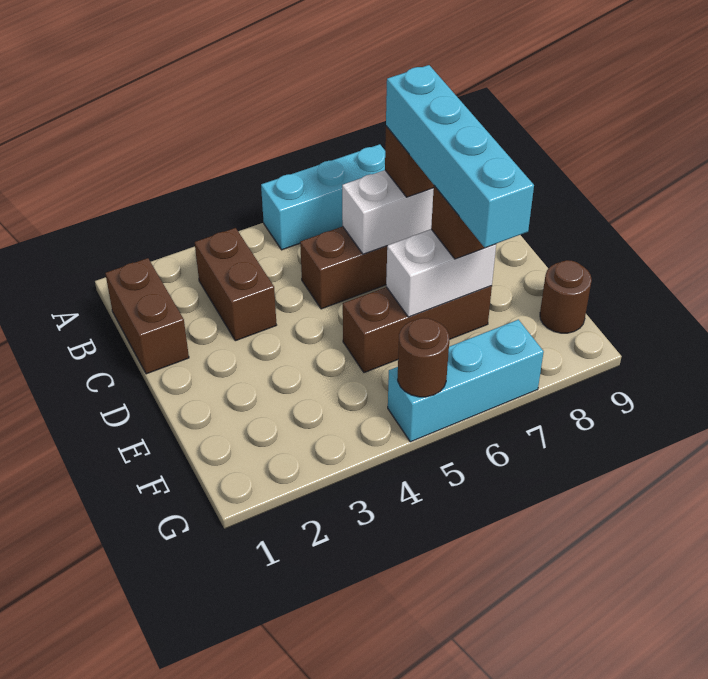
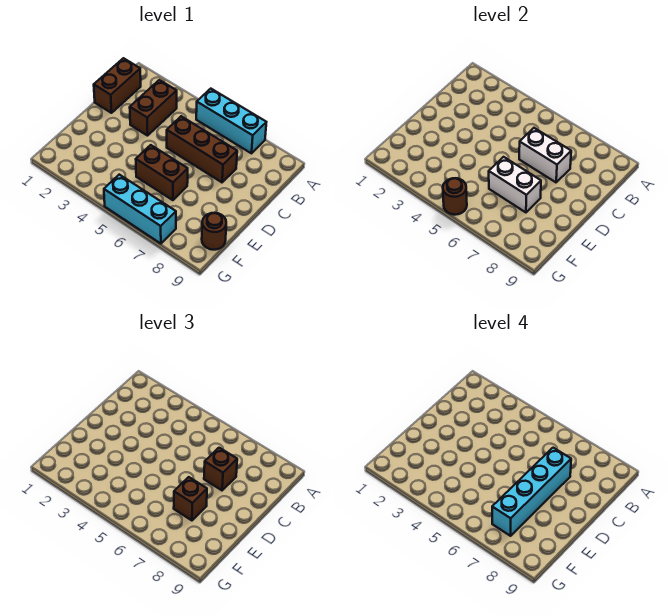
brown brick E5:E7 level 1 -> brown brick E5:E6 level 1

